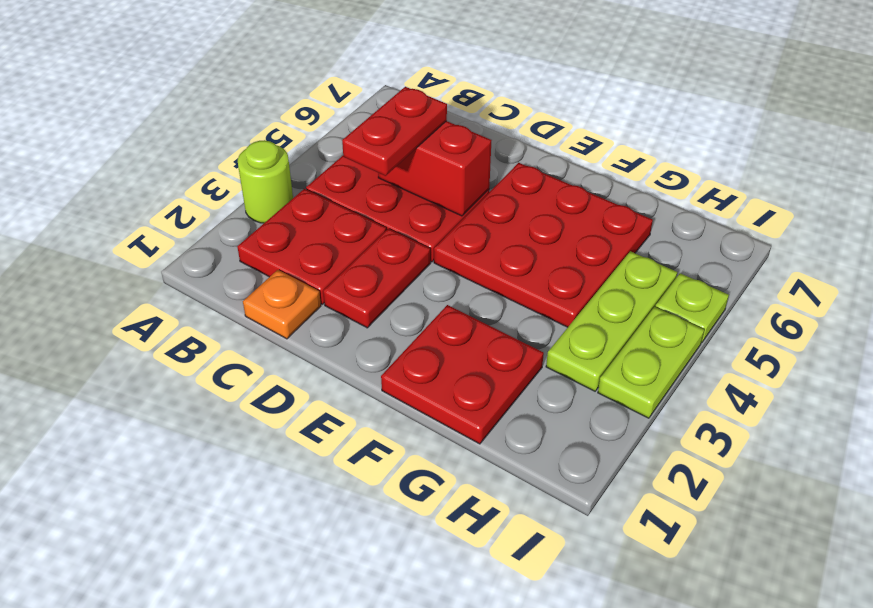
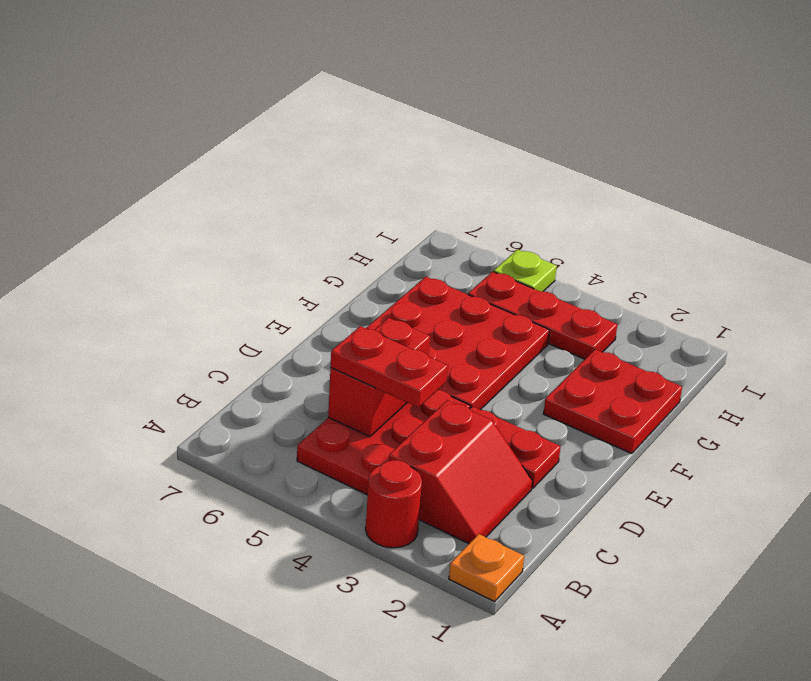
lime round brick A3 level 1 -> red round brick A3 level 1
red plate B2:C3 level 1 -> red slope B2:C3 level 1 top 3
orange plate C1 level 1 -> orange plate A1 level 1
lime plate H3:H5 level 1 -> red plate H3:H5 level 1
lime plate I3:I4 level 1 -> none

